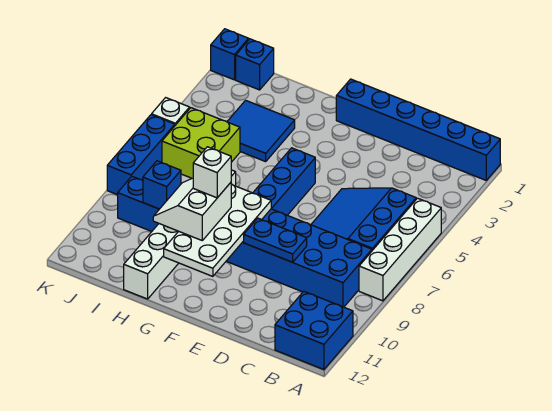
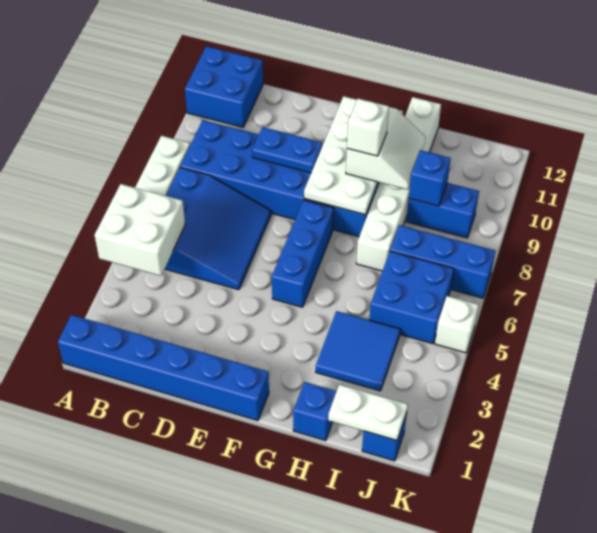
none -> white brick A4:B5 level 2
none -> white plate I1:J1 level 2
lime brick I5:J6 level 1 -> blue brick I5:J6 level 1
blue brick K1 level 1 -> blue brick H1 level 1
blue brick K6:K8 level 1 -> blue brick I7:K7 level 1

